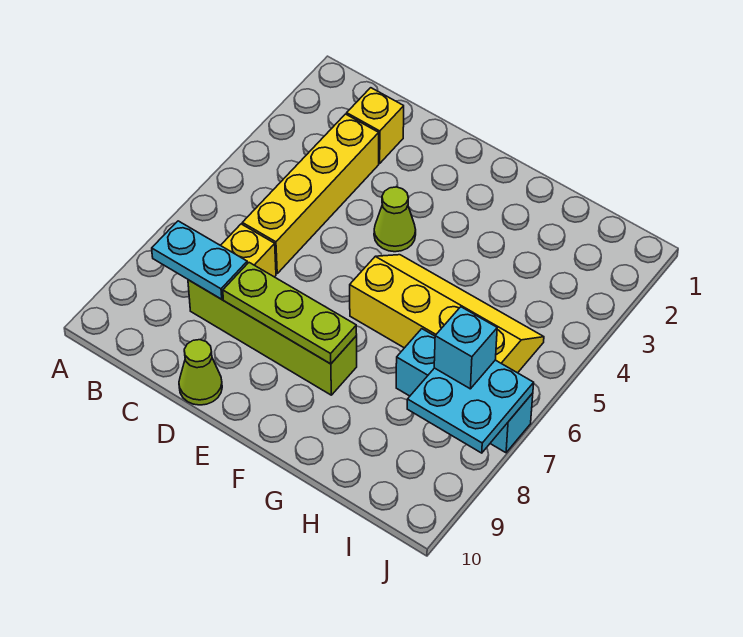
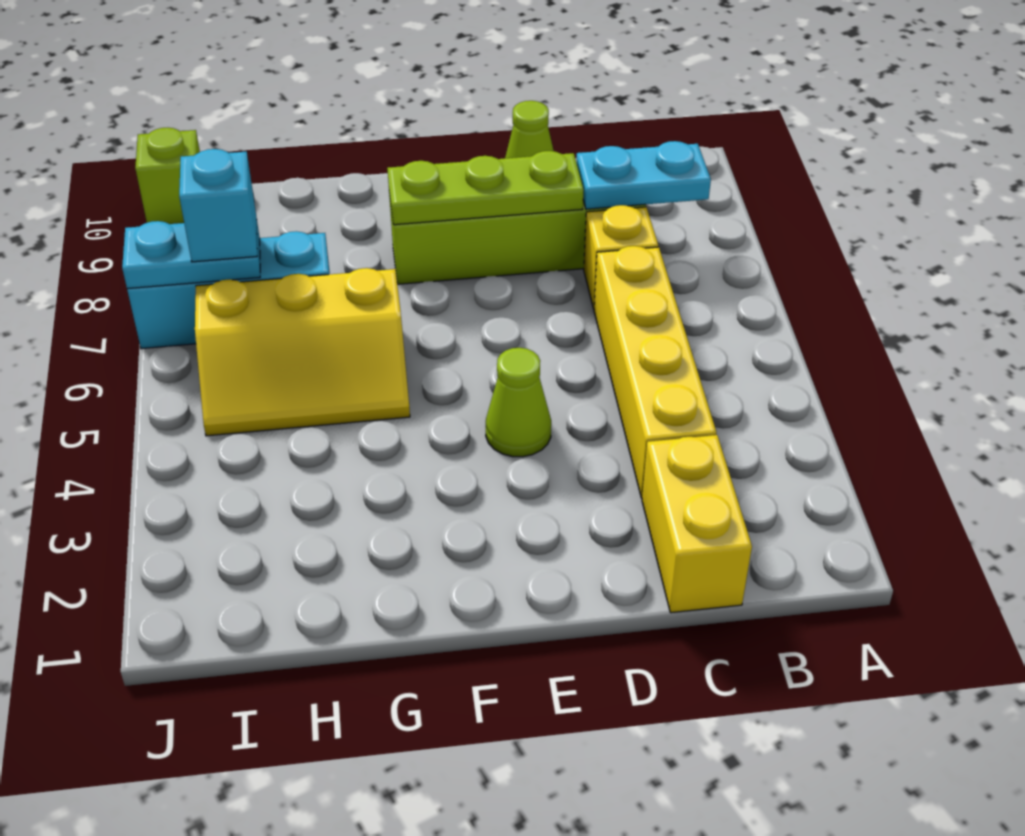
yellow brick C2 level 1 -> yellow brick C1:C2 level 1
yellow slope F5:I6 level 1 top 6 -> yellow slope G5:I6 level 1 top 6
cyan plate I7:J8 level 2 -> cyan plate I7:J7 level 2
none -> lime brick J10 level 1

